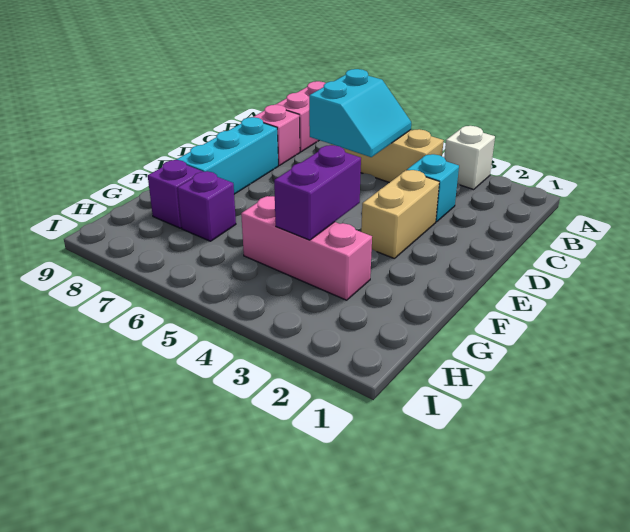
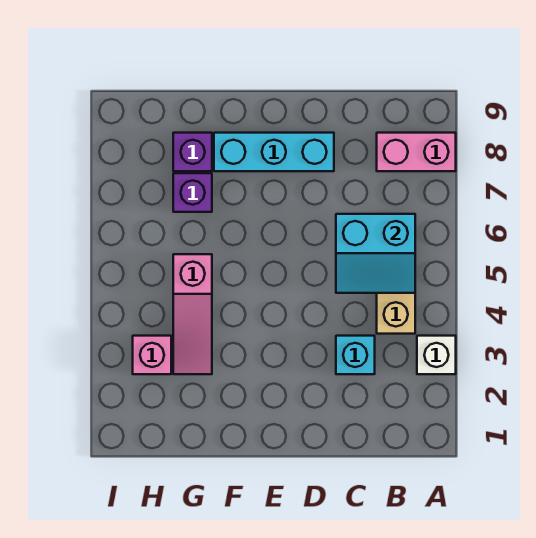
pink brick C8 level 1 -> pink brick H3 level 1
tan brick D3:E3 level 1 -> none
purple brick F4:G4 level 2 -> none
pink brick G3:G5 level 1 -> pink slope G3:G5 level 1 top 5

